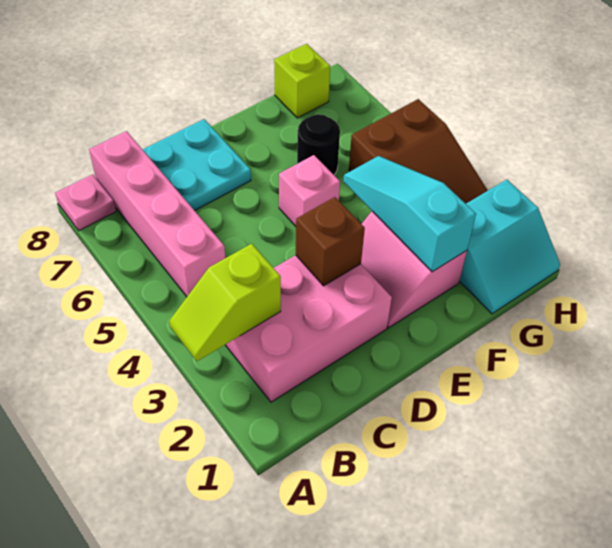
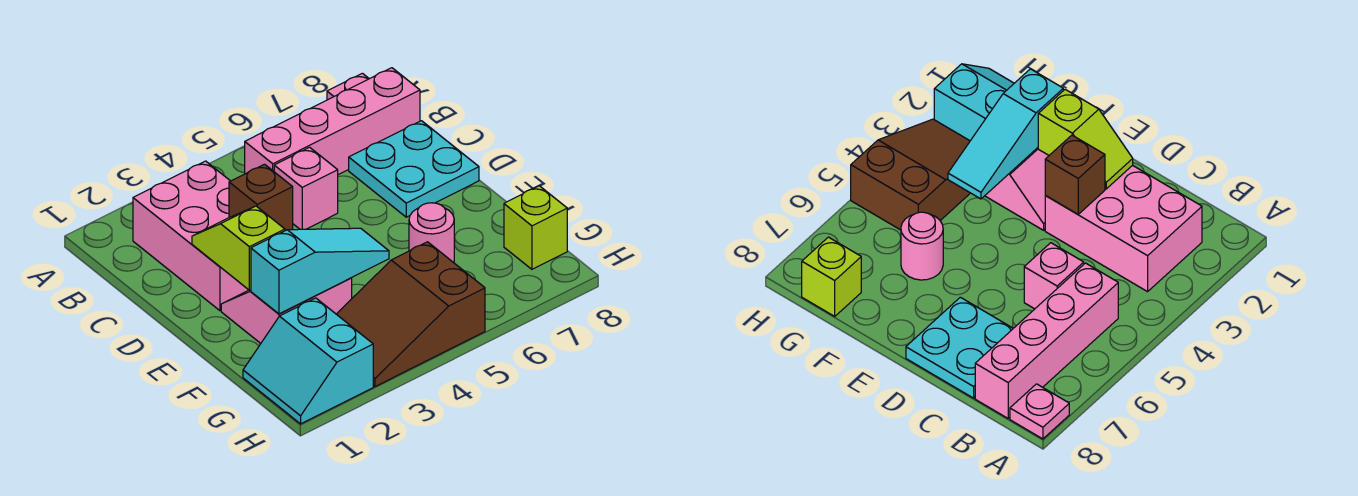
lime slope A3:B3 level 2 top B -> lime slope D2:E2 level 2 top E
pink brick E5 level 1 -> pink brick C5 level 1
black round brick F6 level 1 -> pink round brick F6 level 1

